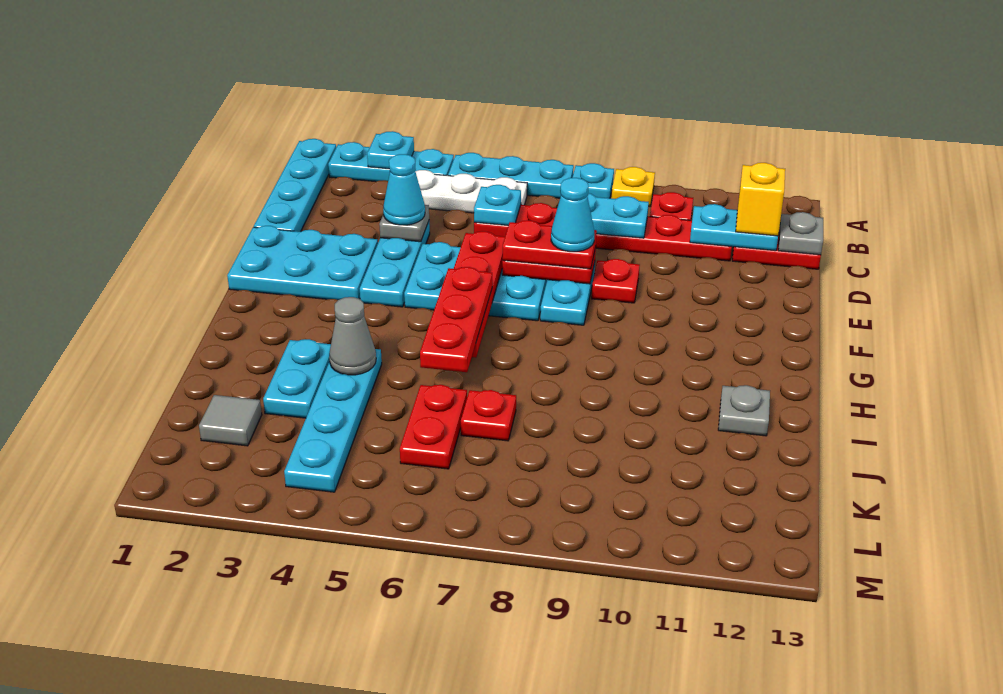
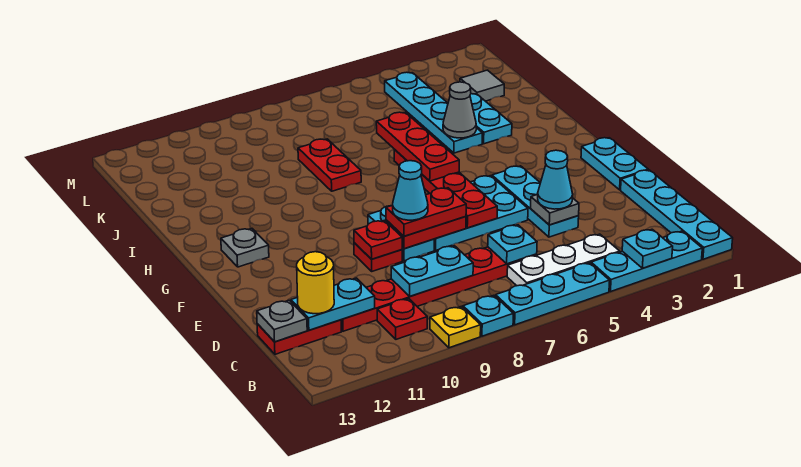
yellow brick C12 level 3 -> yellow round brick C12 level 3
cyan plate E1:F3 level 1 -> cyan plate E1:F1 level 1
grey plate I12 level 1 -> grey plate G12 level 1
red plate J6:K6 level 1 -> red plate I8:J8 level 1
red plate J7 level 1 -> red plate E9 level 2

